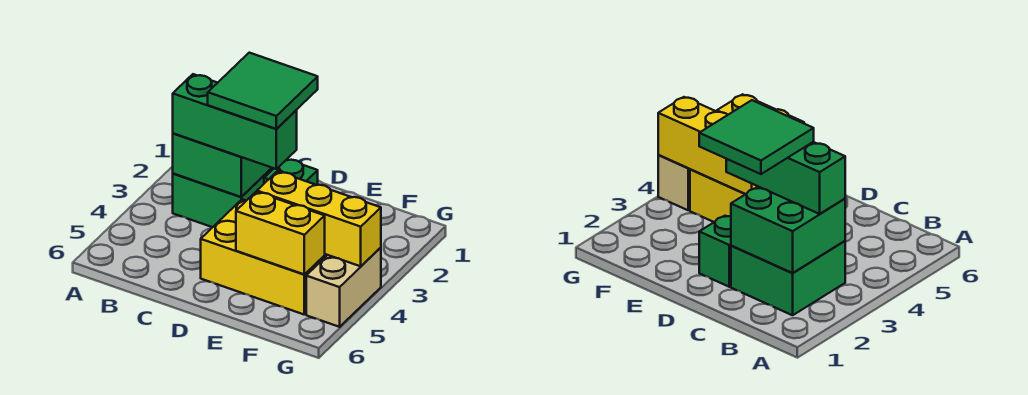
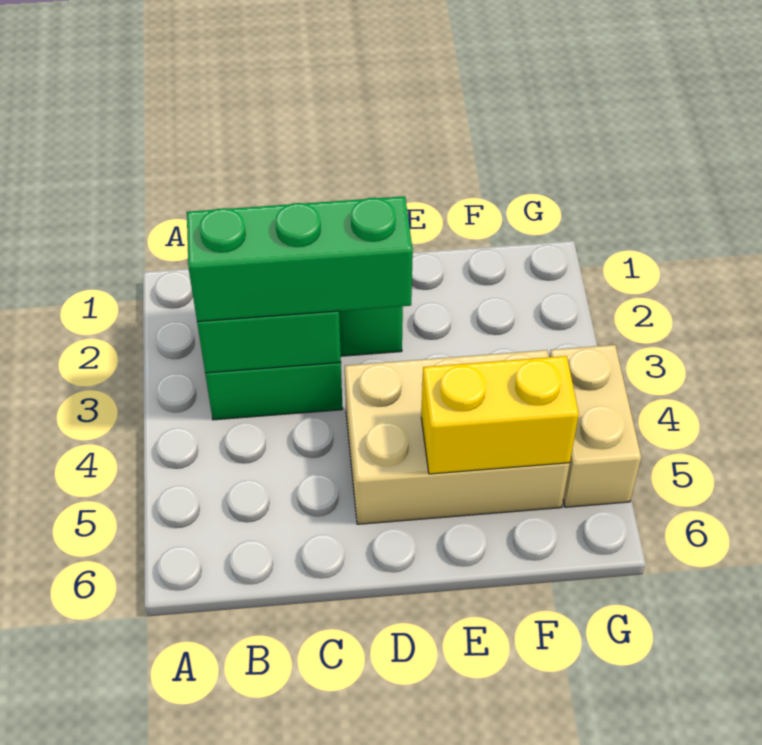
green tile C2:D3 level 4 -> none
yellow brick D4:F5 level 1 -> tan brick D4:F5 level 1
yellow brick E4:G4 level 2 -> none

